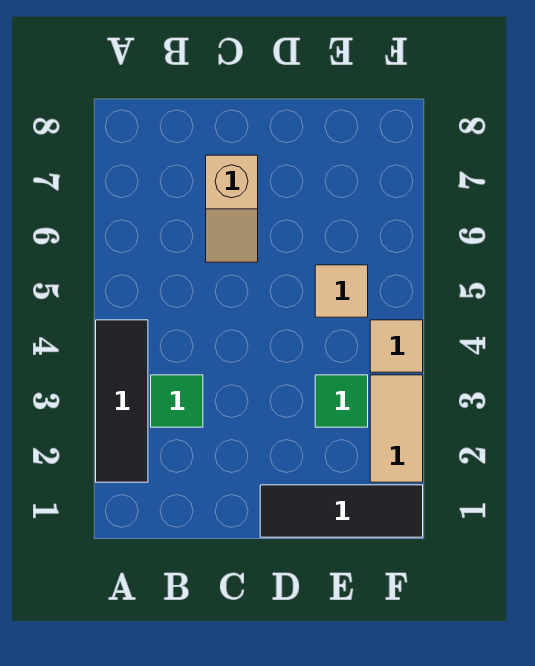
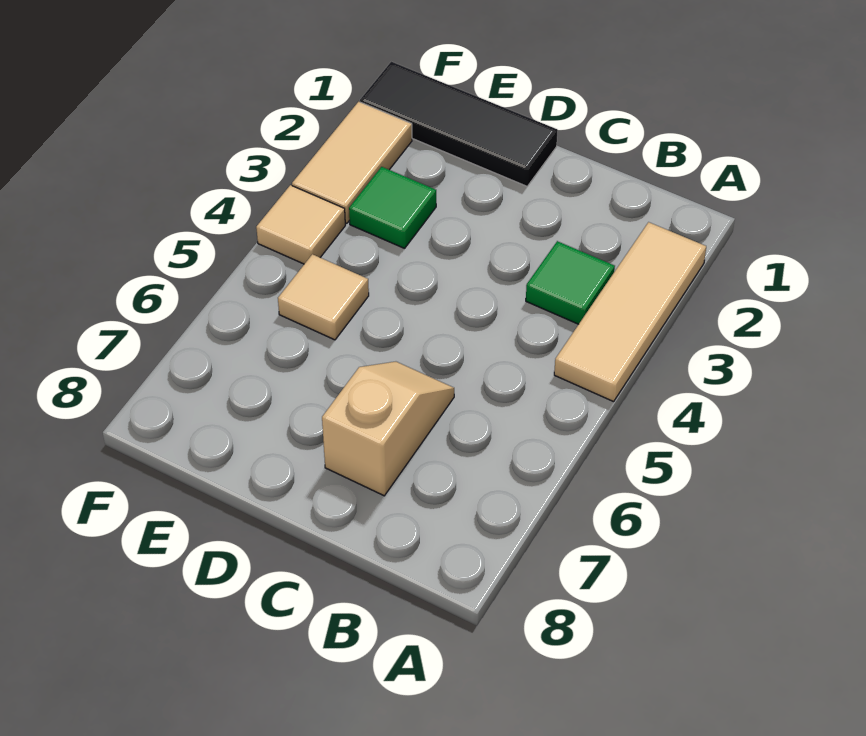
black tile A2:A4 level 1 -> tan tile A2:A4 level 1

